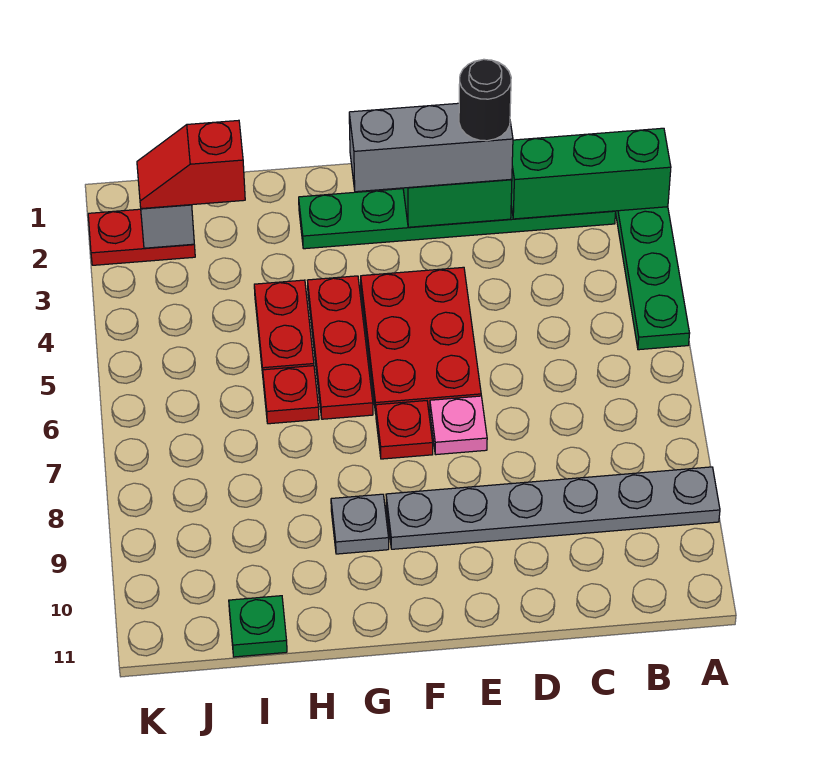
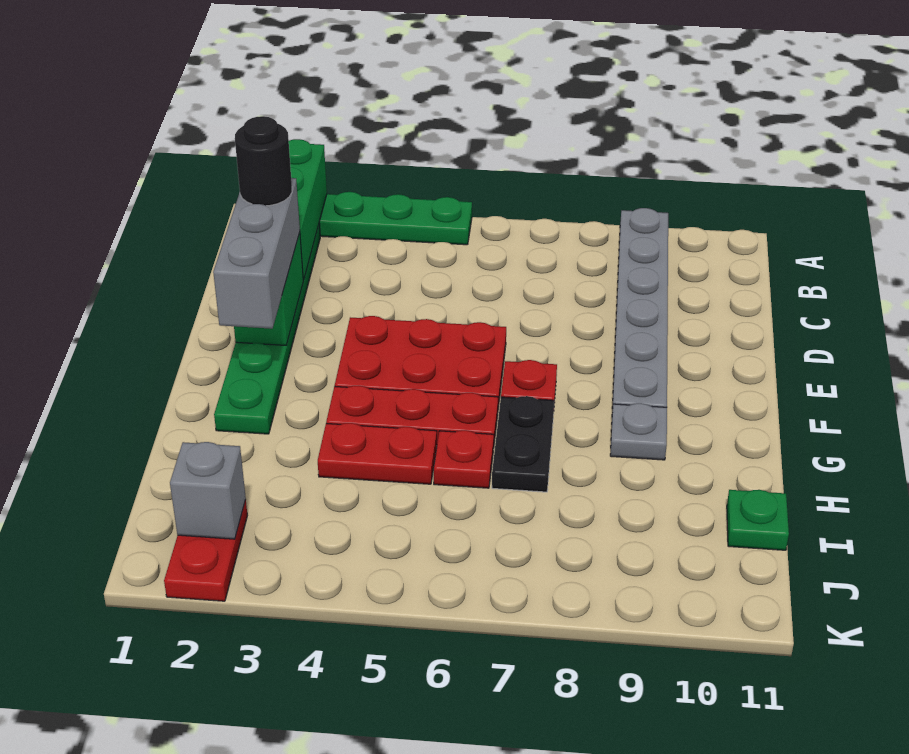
pink plate E7 level 1 -> none
none -> black plate G7:H7 level 1
red slope I2:J2 level 3 top I -> none

